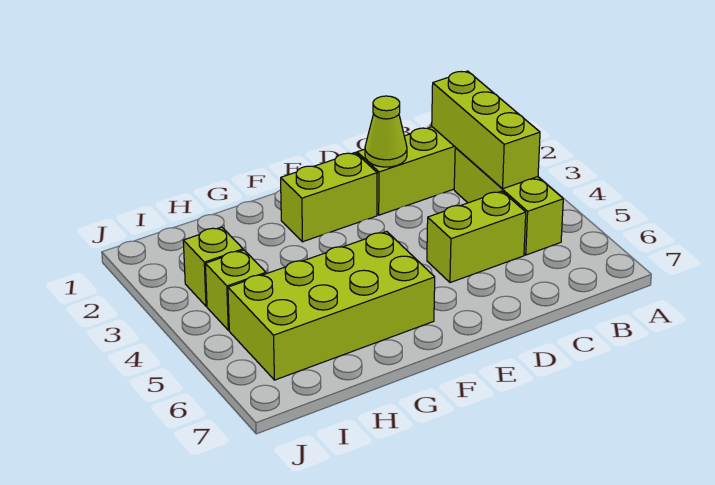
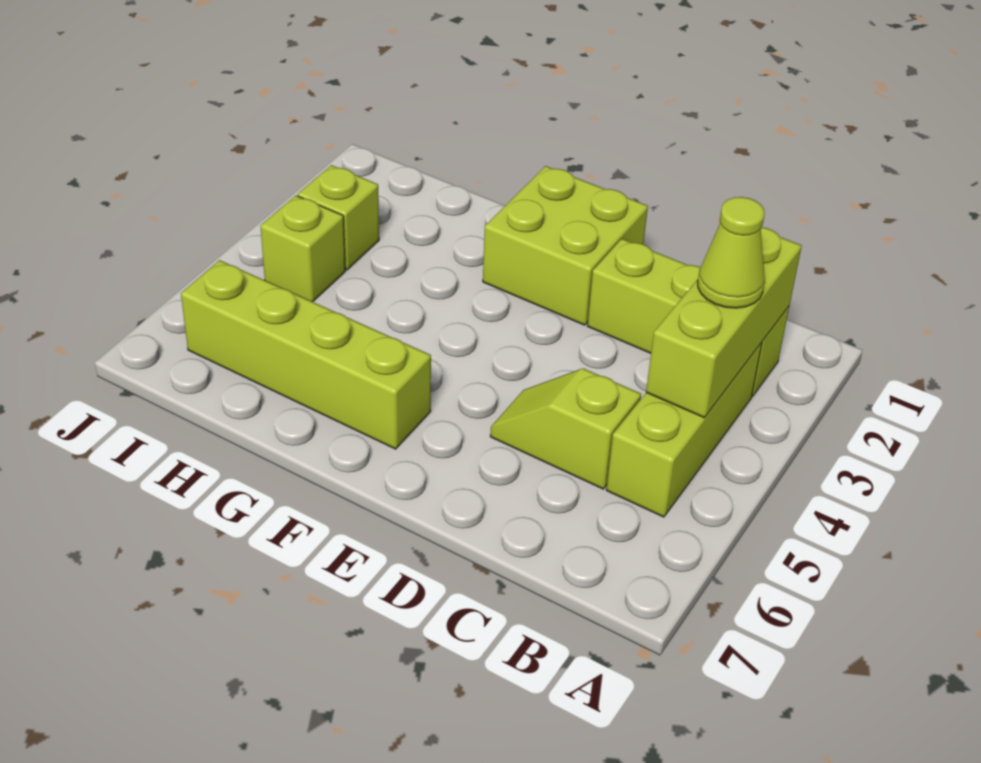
lime brick C5:D5 level 1 -> lime slope C5:D5 level 1 top C
lime cone D2 level 2 -> lime cone B3 level 3
lime brick E2:F2 level 1 -> lime brick E1:F2 level 1
lime brick F5:I6 level 1 -> lime brick F6:I6 level 1

